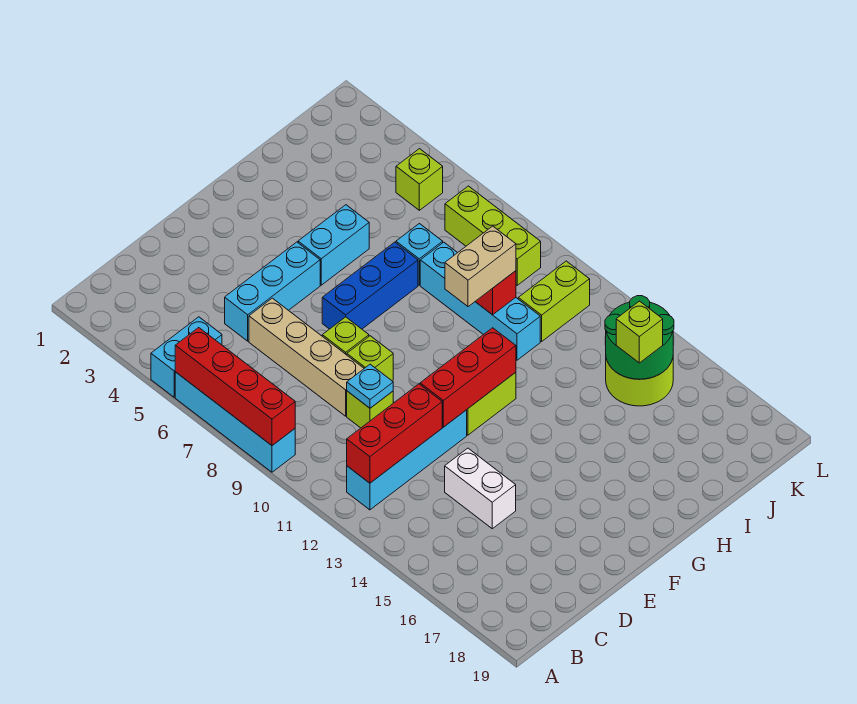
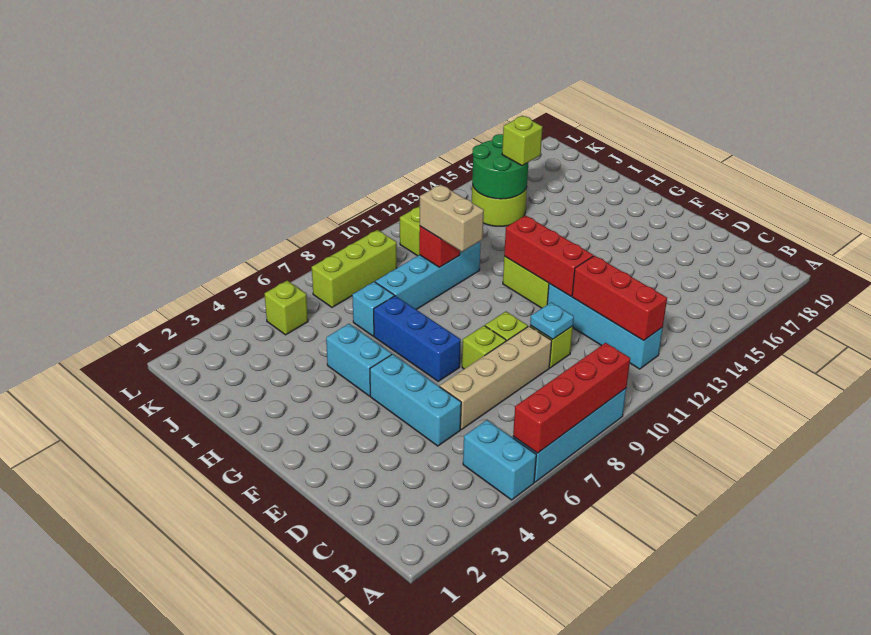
white brick D14:D15 level 1 -> none

